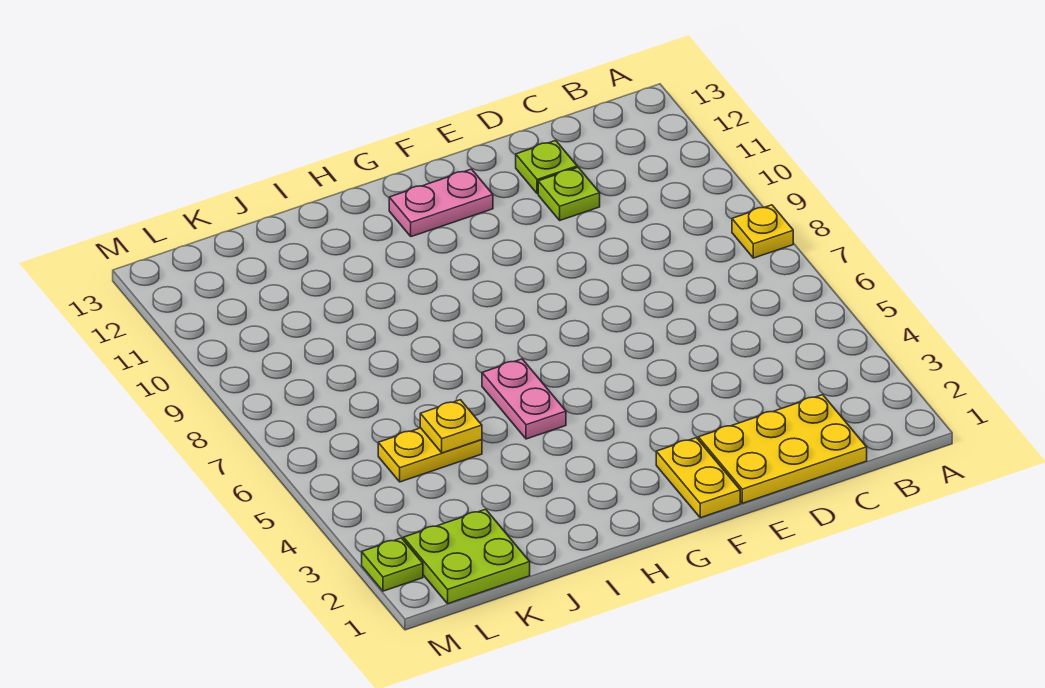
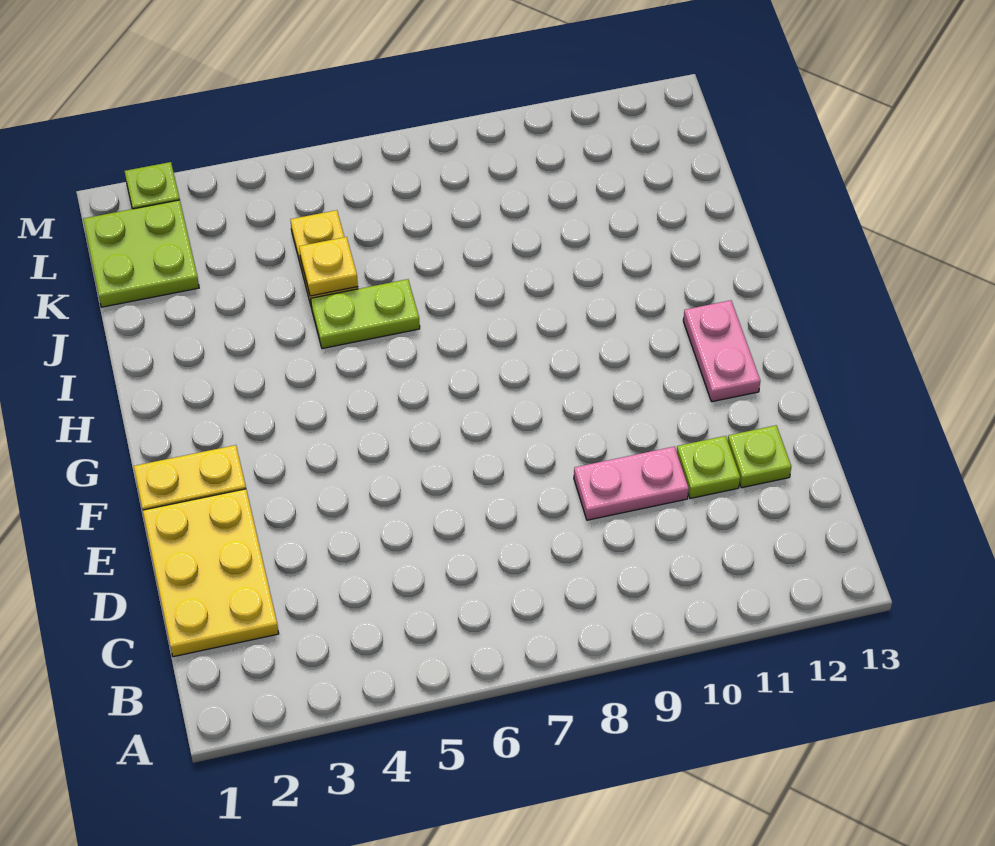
yellow plate A8 level 1 -> none
pink plate H5:H6 level 1 -> pink plate D9:D10 level 1
none -> lime plate I5:I6 level 1

